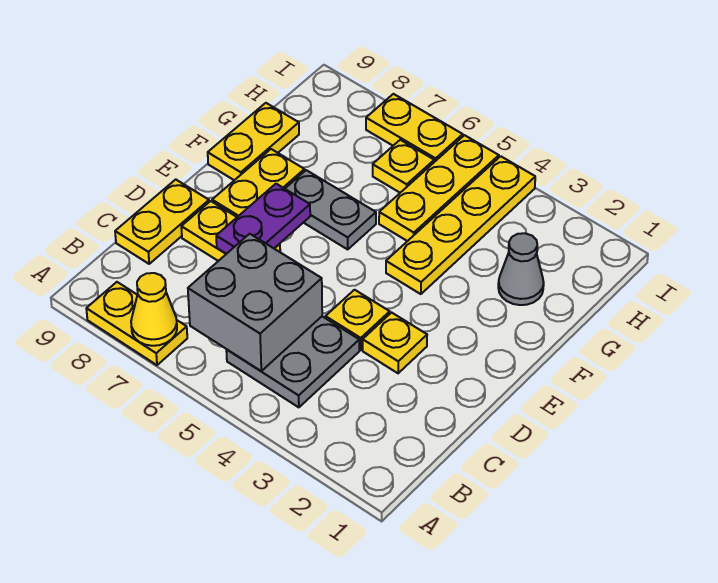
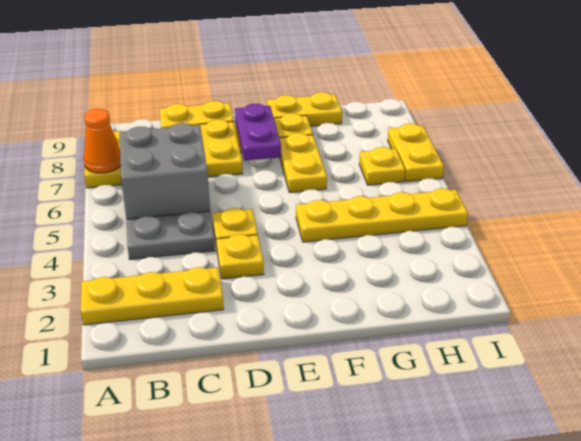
yellow cone A7 level 2 -> orange cone A7 level 2
purple plate D7:E7 level 2 -> purple plate E7:E8 level 2
grey plate F6:F7 level 1 -> yellow plate F6:F7 level 1
grey cone G2 level 1 -> none
yellow plate G5:I5 level 1 -> yellow plate A2:C2 level 1

